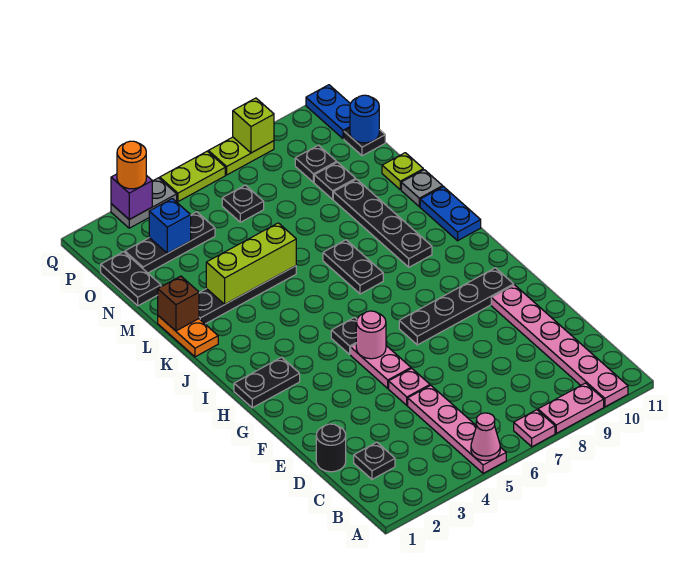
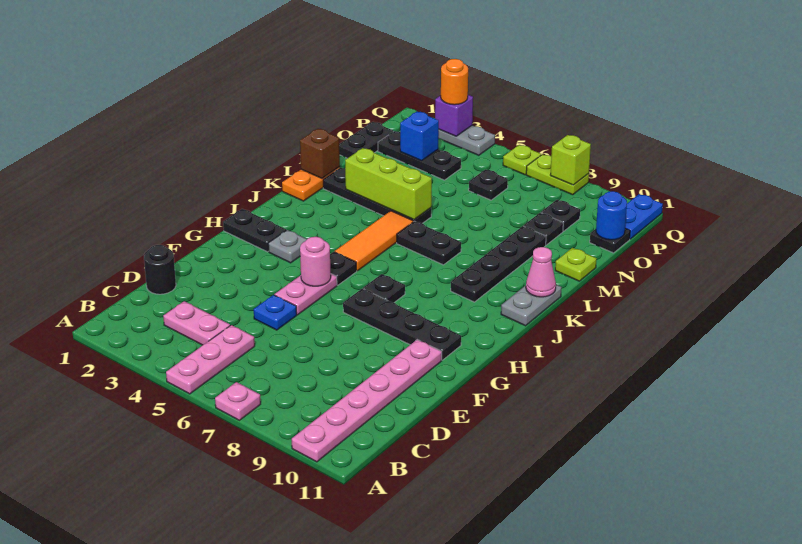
pink plate A5:D5 level 1 -> pink plate A5:C5 level 1
pink cone A5 level 2 -> pink cone K11 level 2
pink plate A8:A9 level 1 -> pink plate C3:C4 level 1
black plate C2 level 1 -> black plate H7 level 1
pink plate E5 level 1 -> blue plate E5 level 1
none -> orange tile I5:K5 level 1
black plate J7:K7 level 1 -> black plate K6:K7 level 1
blue plate J11:K11 level 1 -> grey plate J11:K11 level 1
grey plate L11 level 1 -> grey plate H3 level 1
lime plate Q5:Q6 level 1 -> lime plate Q6 level 1

